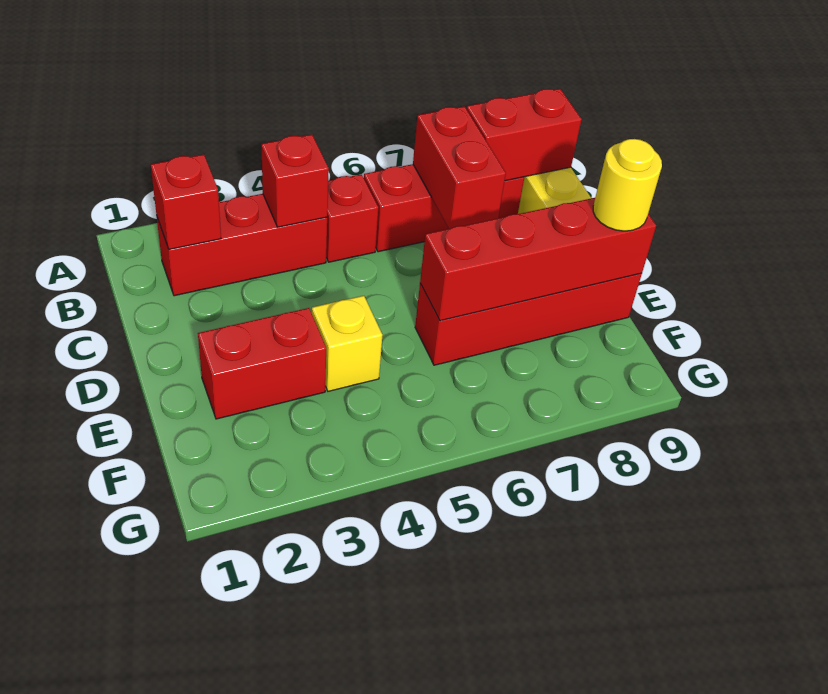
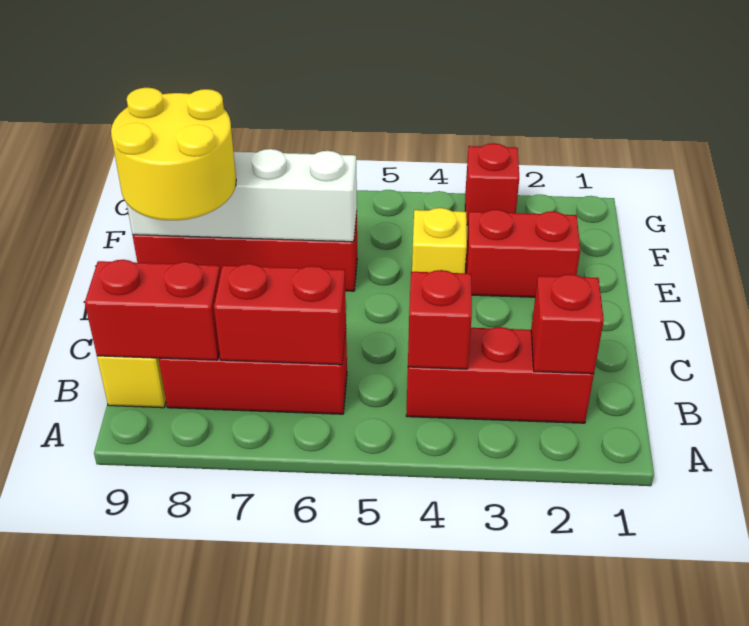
red brick B5 level 1 -> red brick G3 level 1
red brick B7:C7 level 2 -> red brick B6:B7 level 2
red brick E6:E9 level 2 -> white brick E6:E9 level 2
yellow round brick E9 level 3 -> yellow round brick D8:E9 level 3

